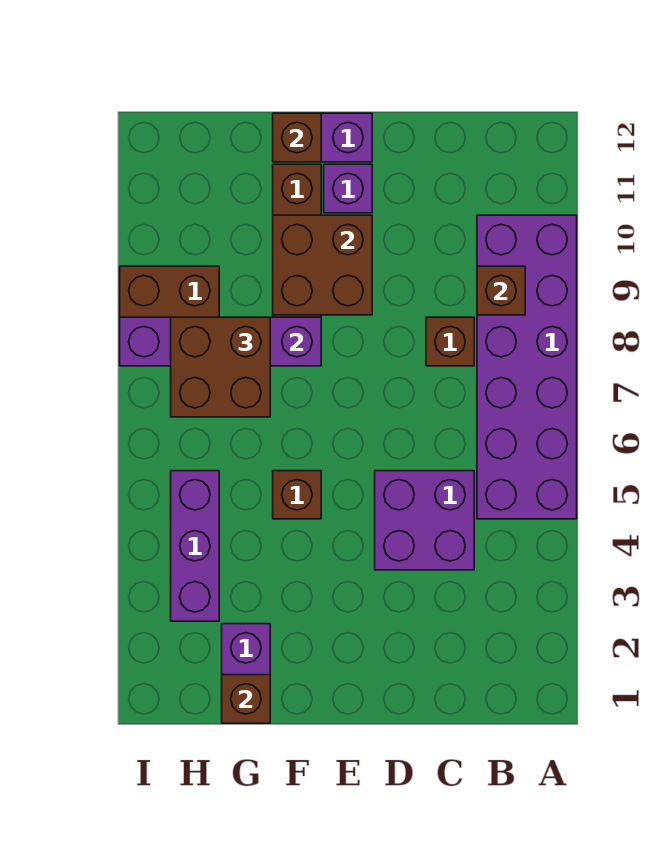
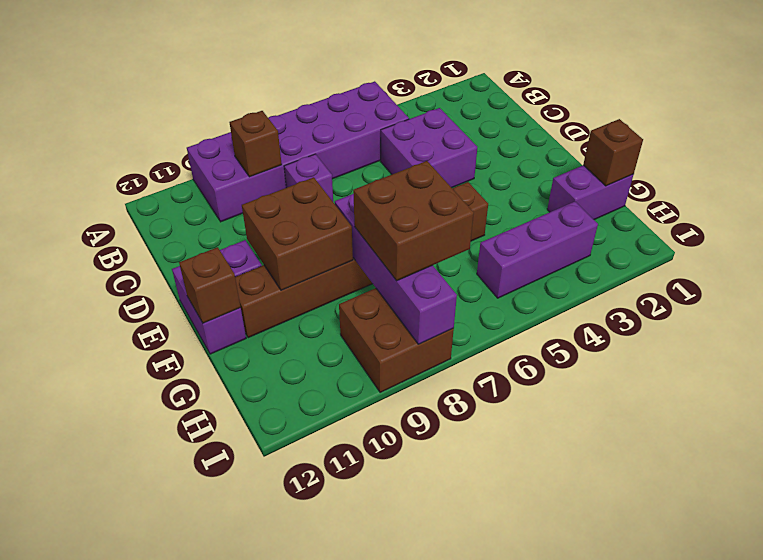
brown brick C8 level 1 -> purple brick C8 level 1

